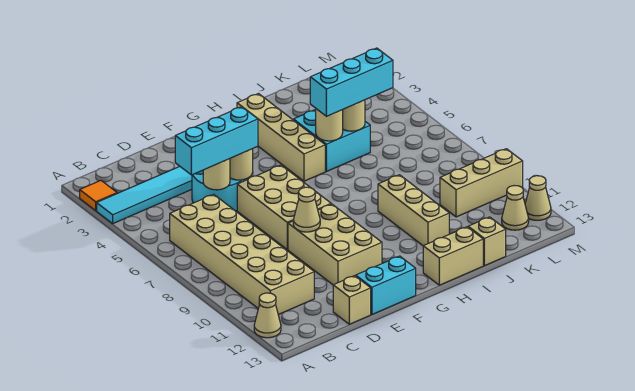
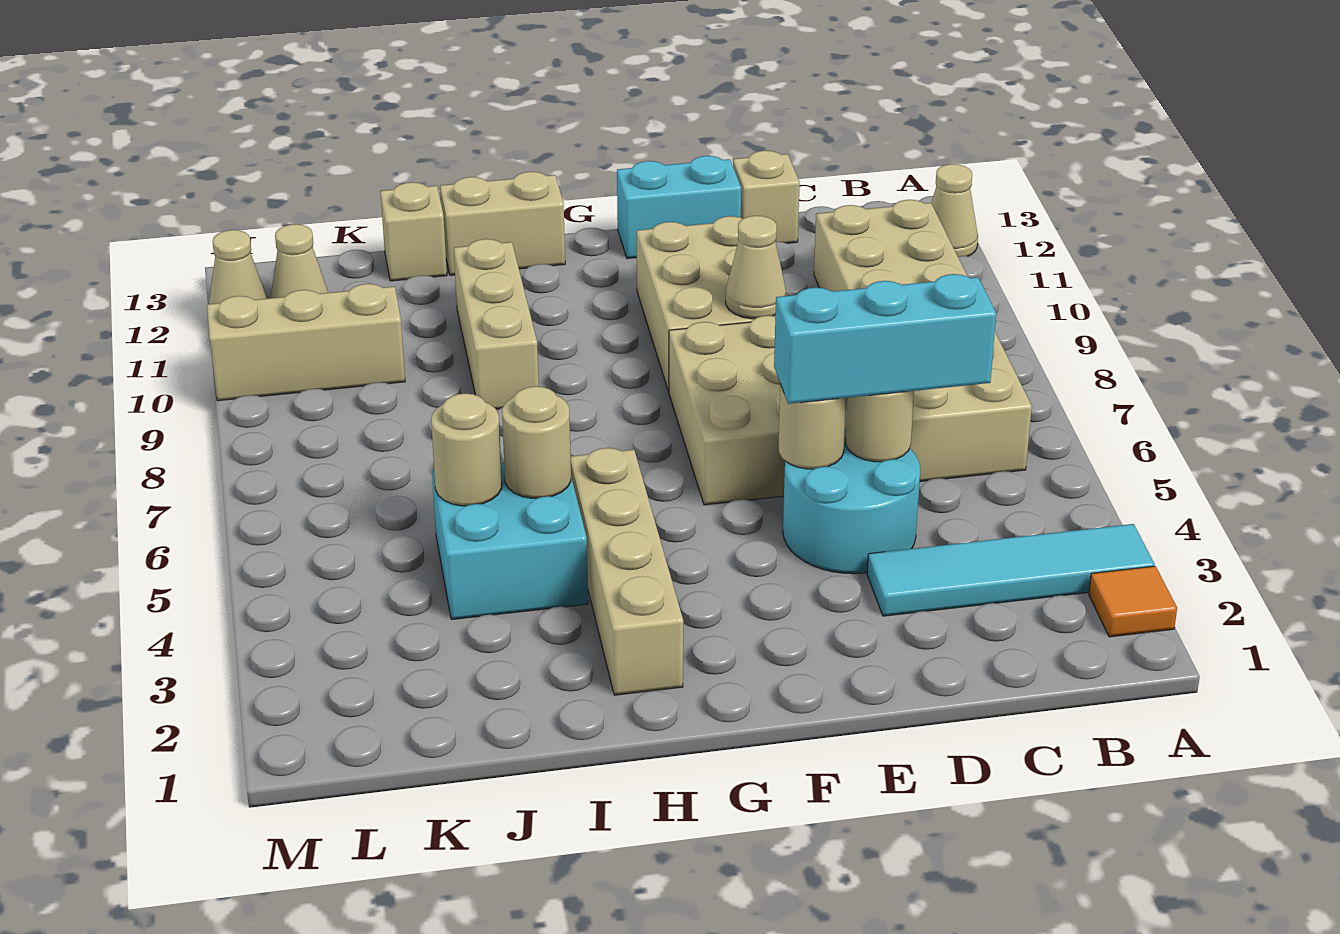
cyan brick I5:K5 level 3 -> none

